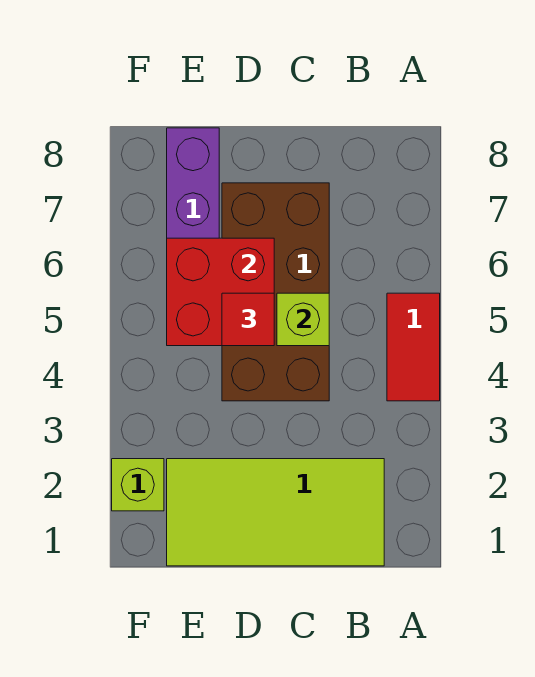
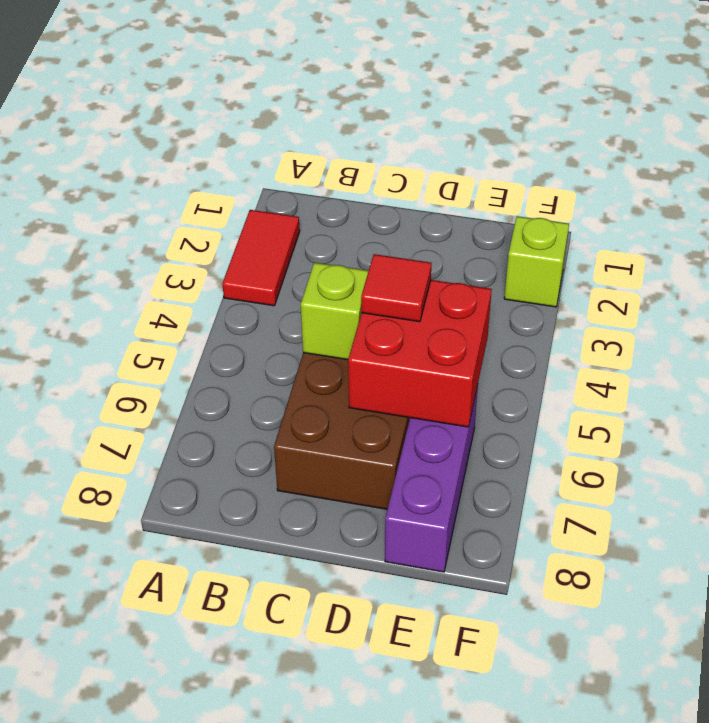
red tile A4:A5 level 1 -> red tile A2:A3 level 1
lime tile B1:E2 level 1 -> none

